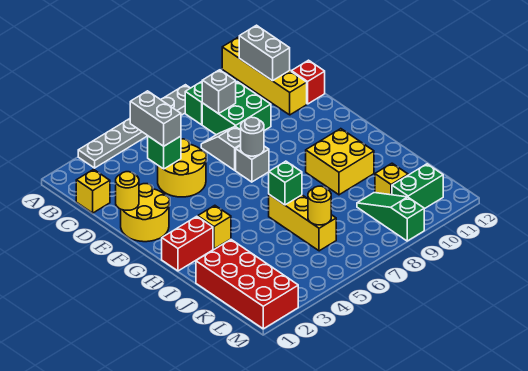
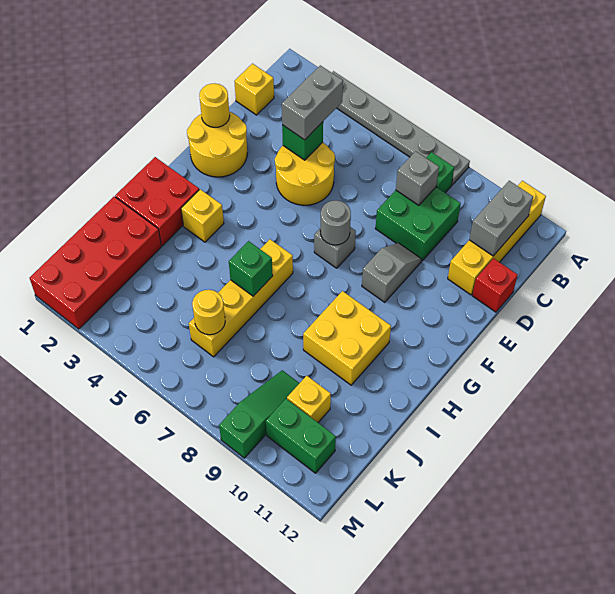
grey slope D7:E7 level 1 top E -> grey slope E9:F9 level 1 top F
red brick H1:H2 level 1 -> red brick H1:I2 level 1
yellow brick I6:K6 level 1 -> yellow brick H6:K6 level 1

